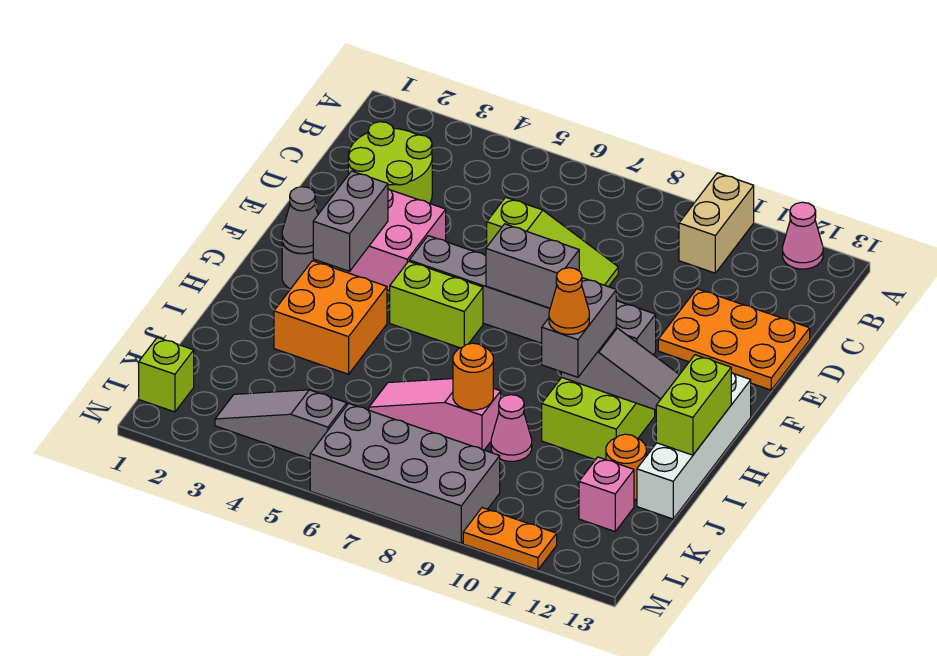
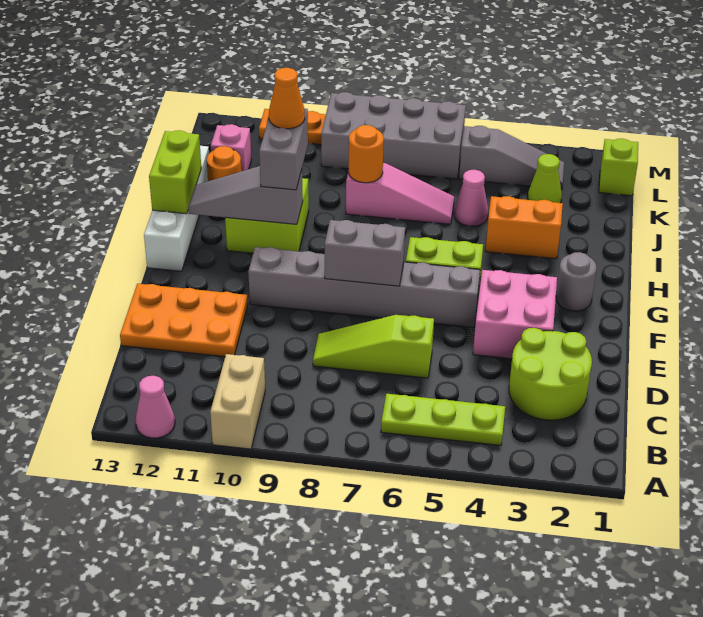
none -> lime plate B4:B6 level 1
grey brick F3:G3 level 2 -> none
grey cone G2 level 2 -> none
orange brick H3:I4 level 1 -> orange brick I3:I4 level 1
pink cone J9 level 1 -> pink cone J5 level 1
none -> lime cone K3 level 1

